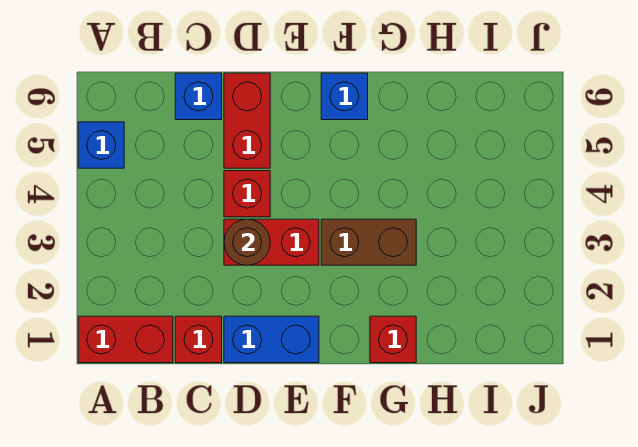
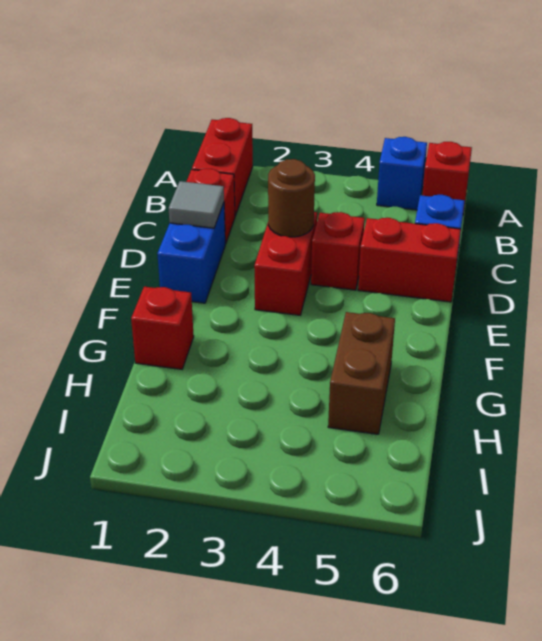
none -> red brick A6 level 1
none -> grey tile D1 level 2
brown brick F3:G3 level 1 -> brown brick G5:H5 level 1
blue brick F6 level 1 -> none

